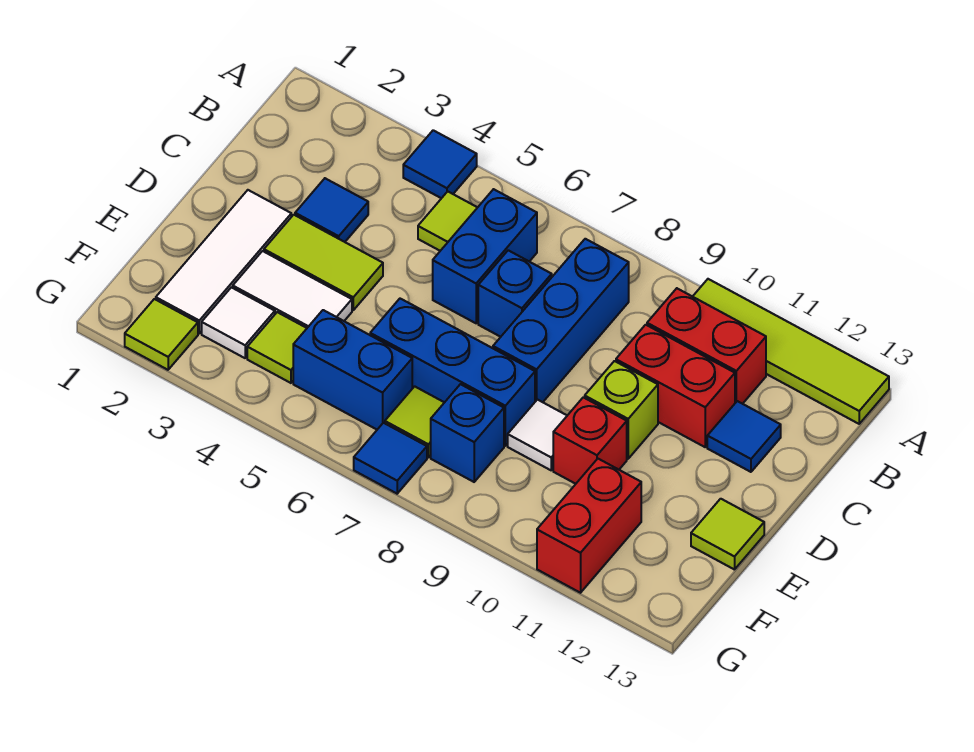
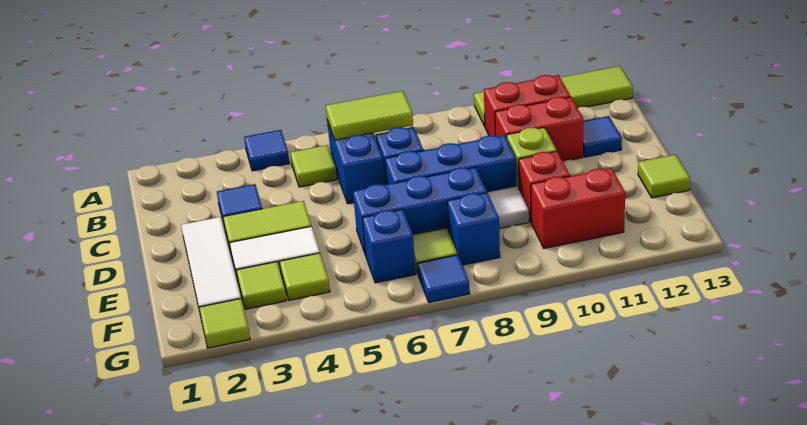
none -> lime tile B6:B7 level 2
blue brick B8:D8 level 1 -> blue brick D7:D9 level 1
white tile F3 level 1 -> lime tile F3 level 1
blue brick F5:F6 level 1 -> blue brick F6 level 1
red brick F11:G11 level 1 -> red brick F10:F11 level 1

